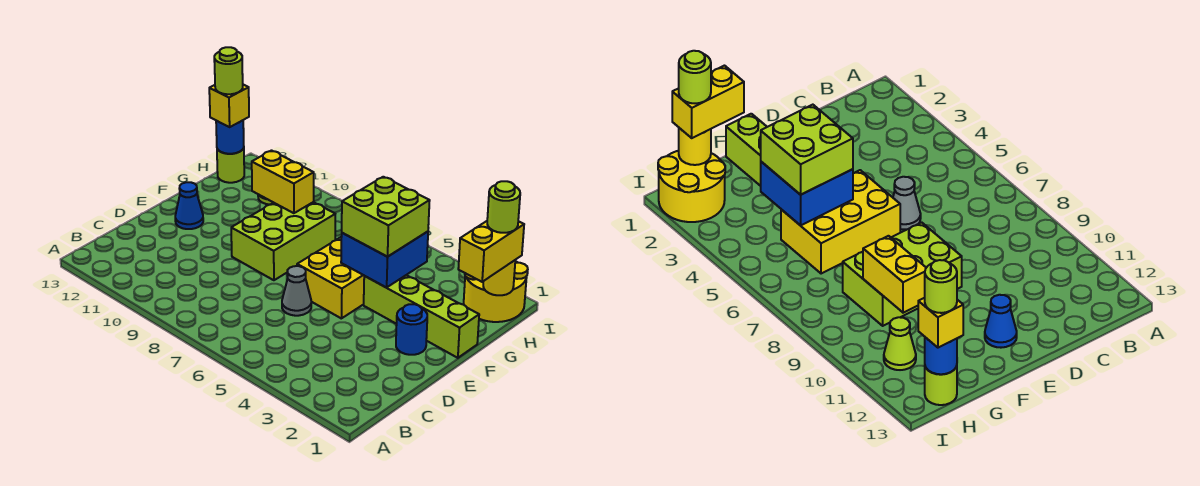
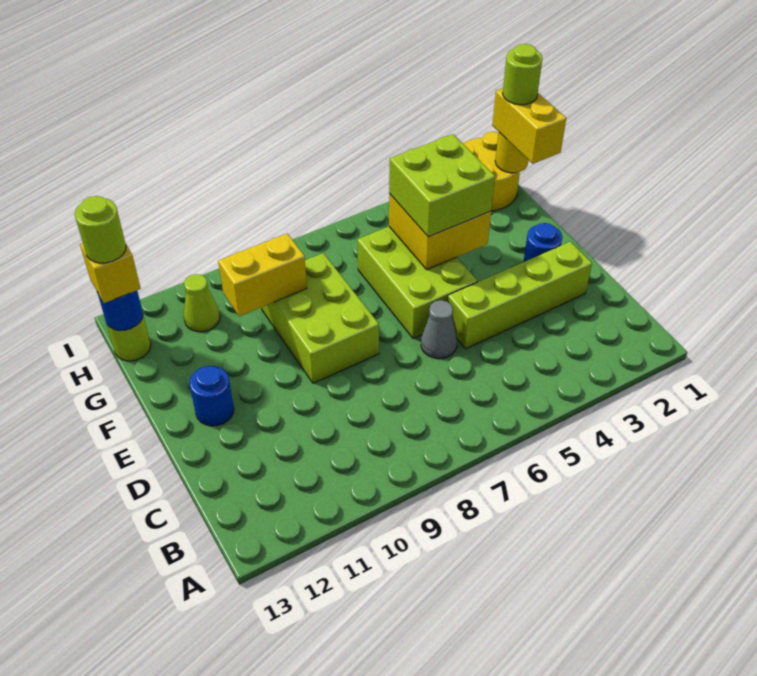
yellow brick E5:G6 level 1 -> lime brick E5:G6 level 1
blue cone E12 level 1 -> blue round brick E12 level 1
lime brick F1:F4 level 1 -> lime brick D2:D5 level 1
blue brick F4:G5 level 2 -> yellow brick F4:G5 level 2

